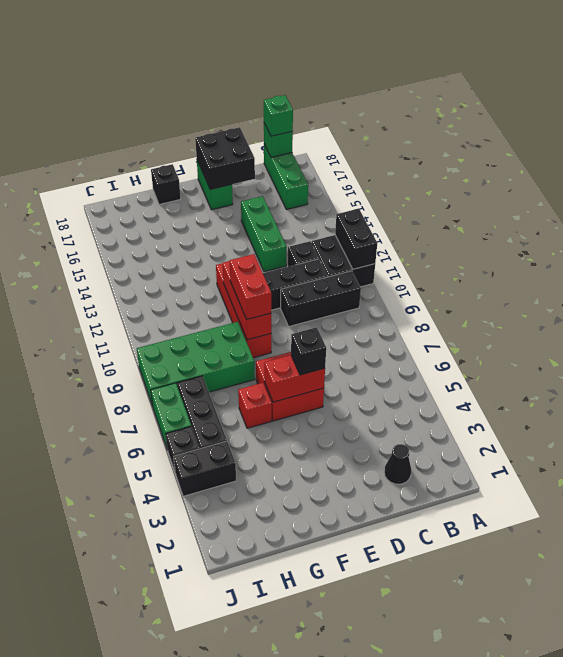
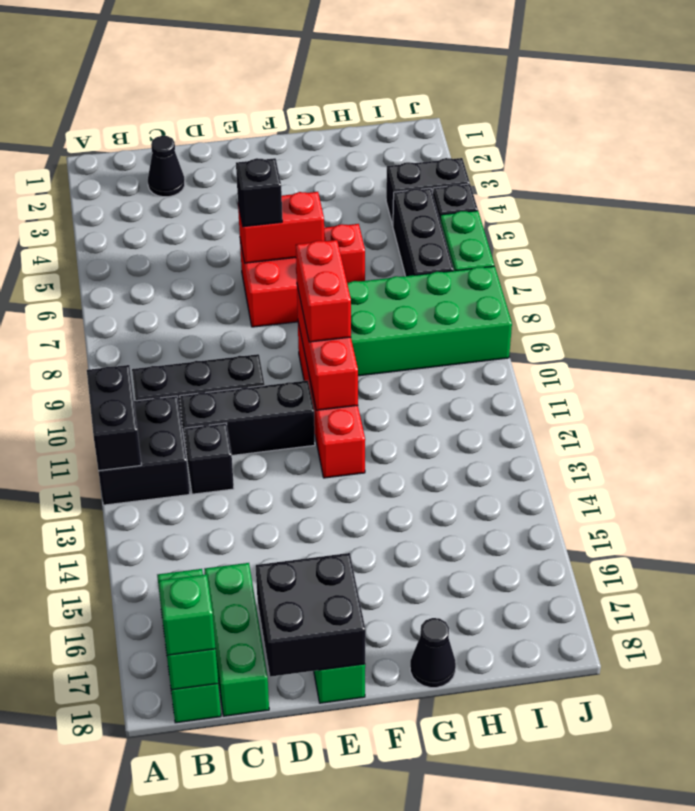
green brick D13:D15 level 1 -> green brick C16:C18 level 1
black brick G18 level 1 -> black cone G18 level 1

